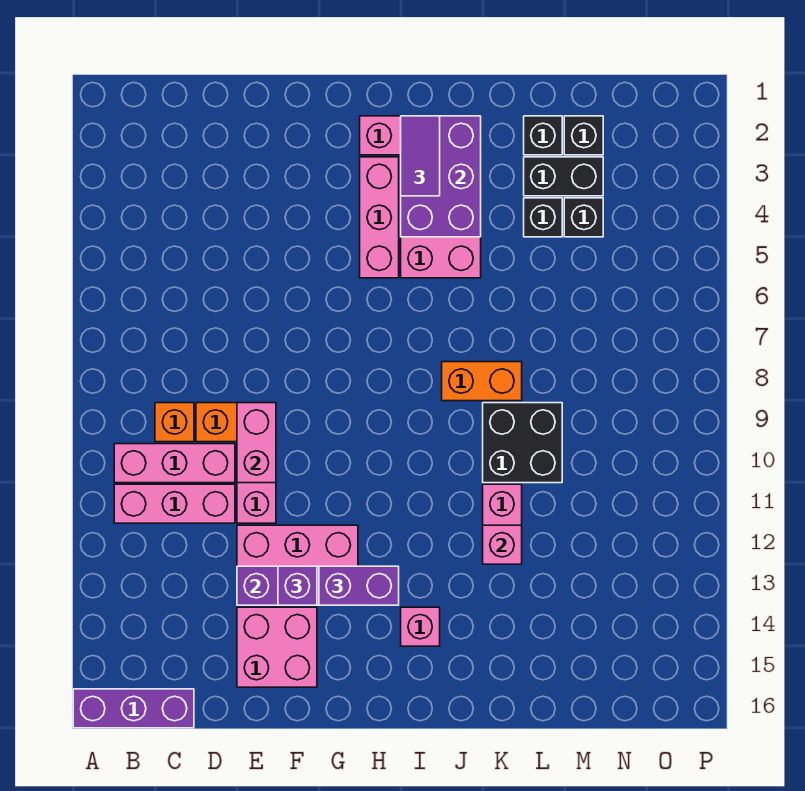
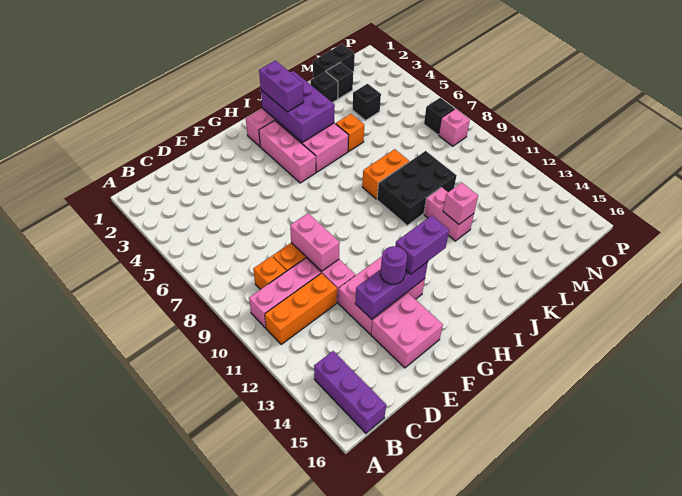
purple brick A16:C16 level 1 -> purple brick B14:B16 level 1
pink brick B11:D11 level 1 -> orange brick B11:D11 level 1
purple brick F13 level 3 -> purple round brick F13 level 3
purple tile I2:I3 level 3 -> purple brick I2:I3 level 3
pink brick I14 level 1 -> pink brick O8 level 1
none -> orange brick K5 level 1
black brick K9:L10 level 1 -> black brick J9:L10 level 1
black brick L3:M3 level 1 -> black brick M1:N1 level 1
black brick L4 level 1 -> black brick O7 level 1

